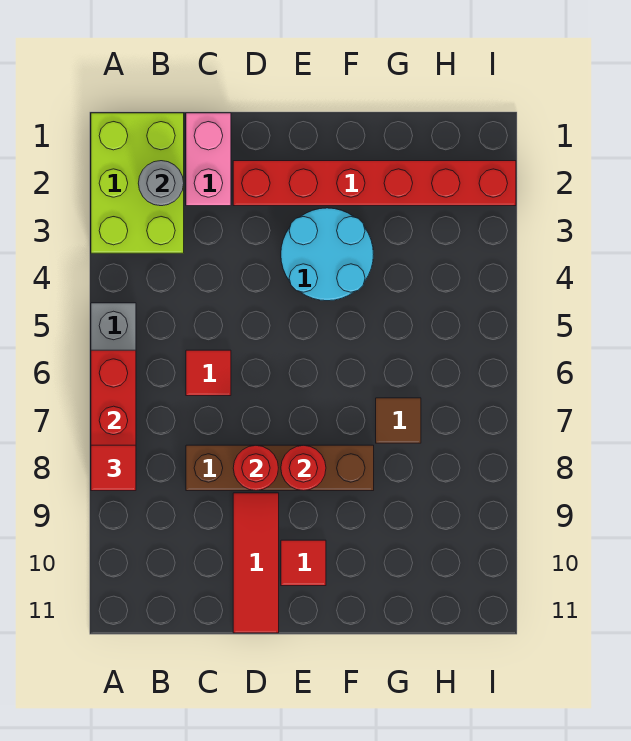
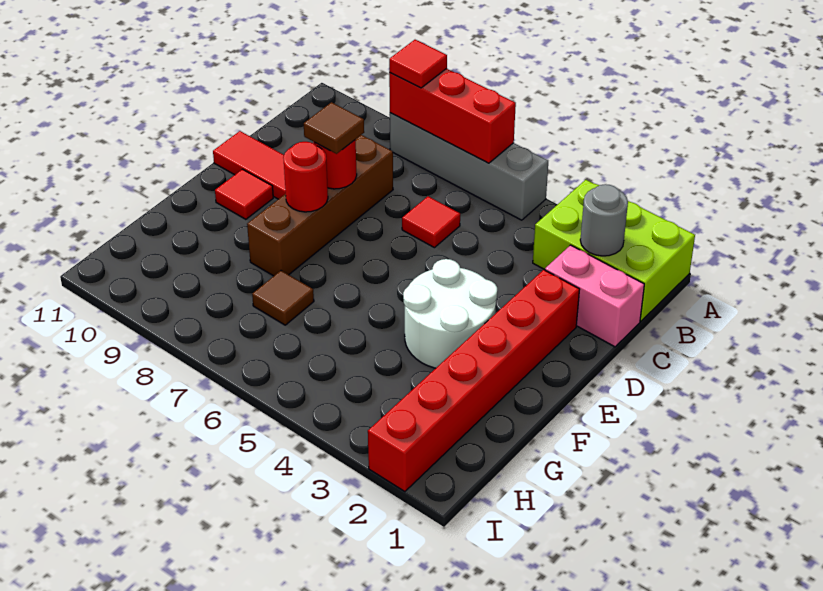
none -> brown tile D8 level 3
cyan round brick E3:F4 level 1 -> white round brick E3:F4 level 1

